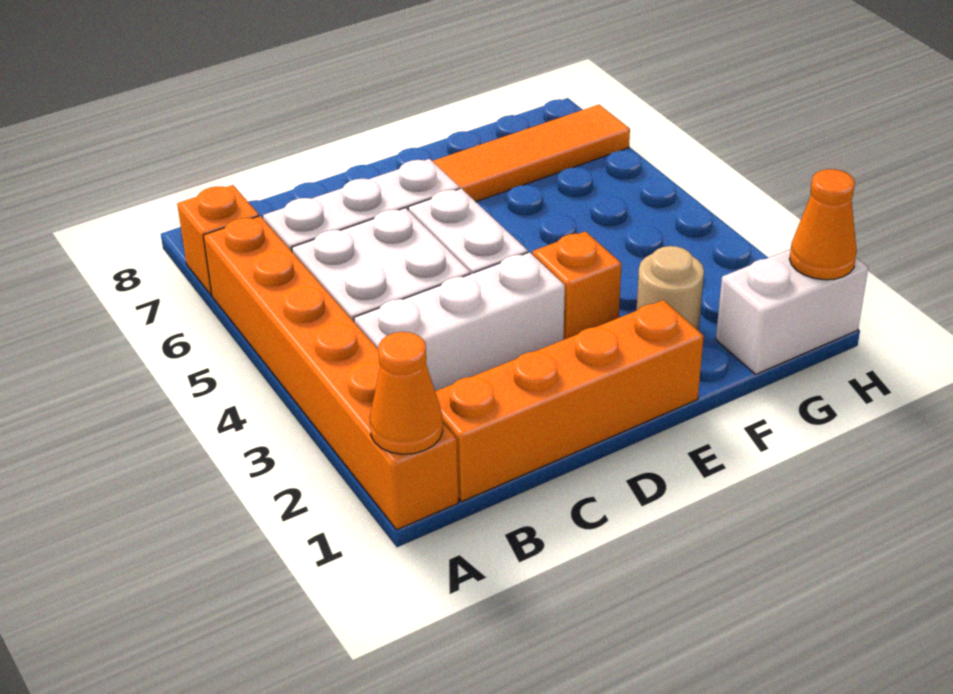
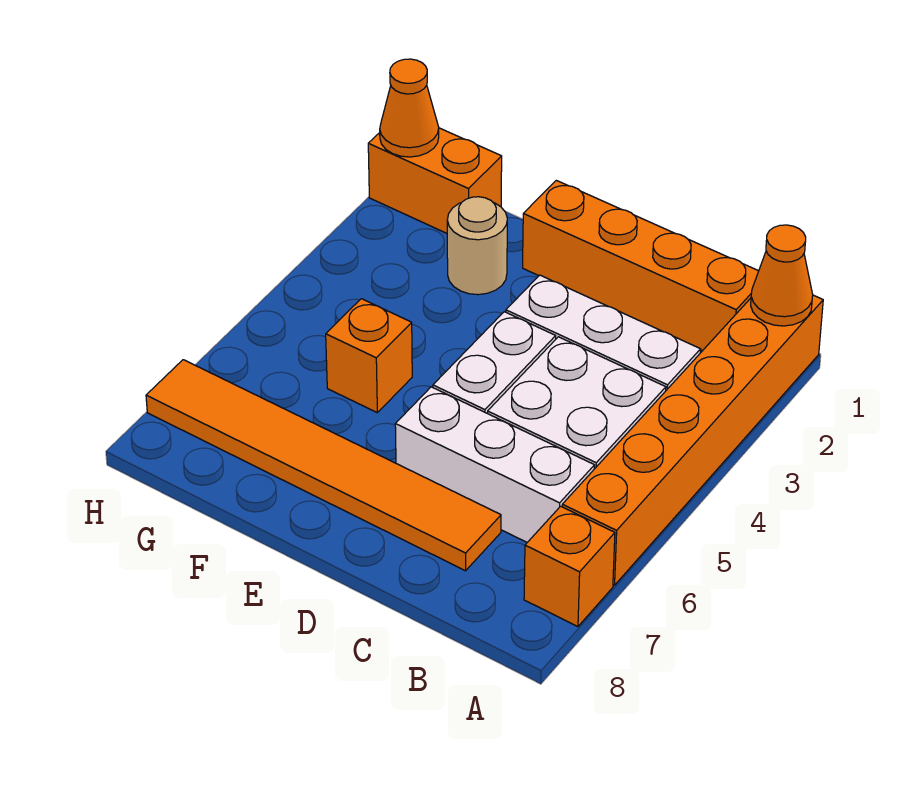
orange brick E3 level 1 -> orange brick F5 level 1
white brick G1:H1 level 1 -> orange brick G1:H1 level 1

